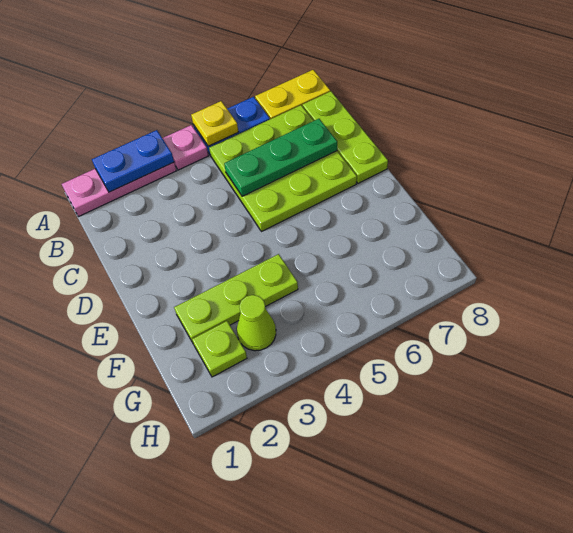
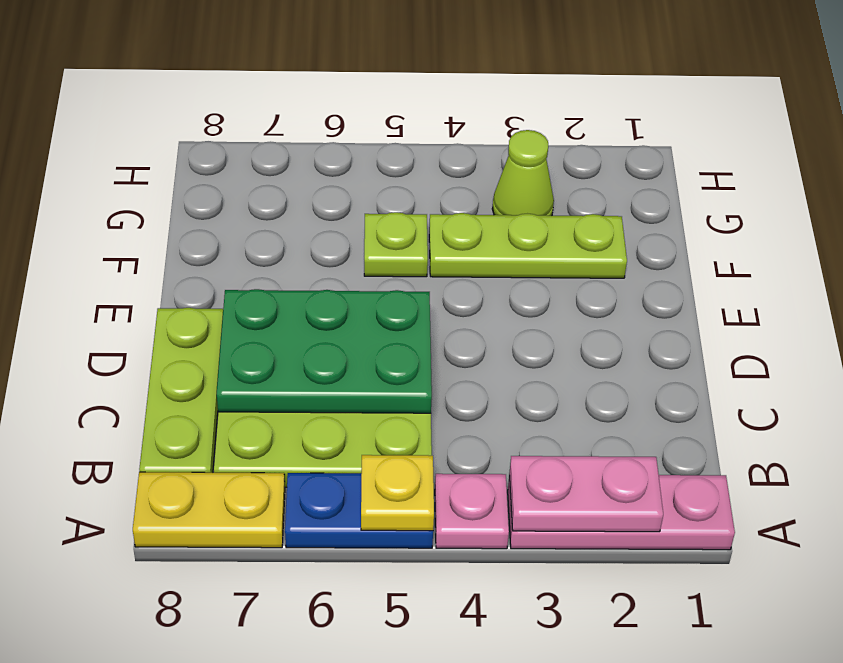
blue plate A2:A3 level 2 -> pink plate A2:A3 level 2
green plate C5:C7 level 2 -> green plate C5:D7 level 2
lime plate G2 level 1 -> lime plate F5 level 1

